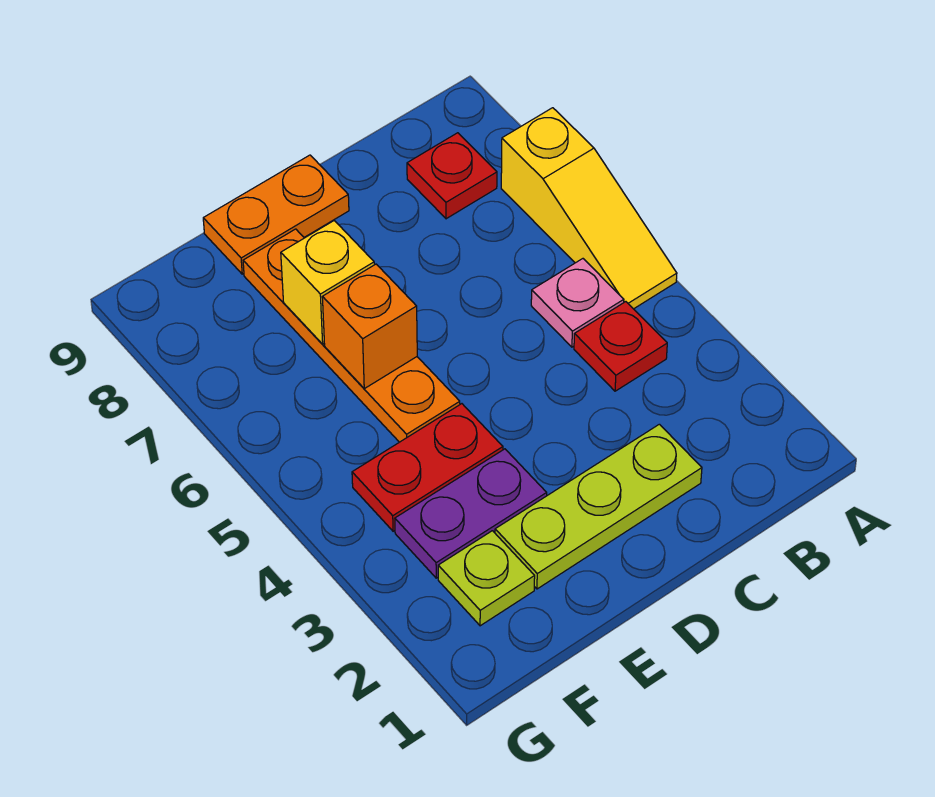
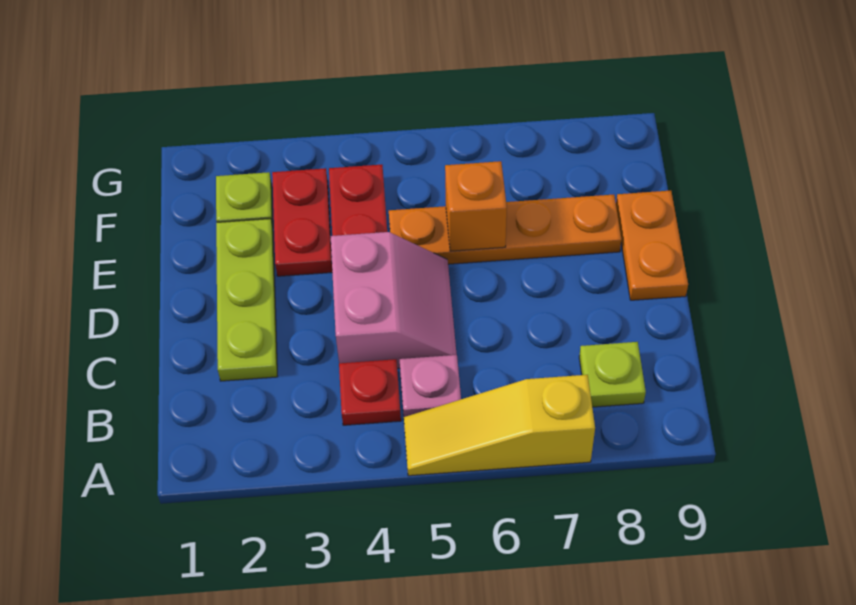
red plate B8 level 1 -> lime plate B8 level 1
none -> pink slope C4:D5 level 1 top 4
purple plate E3:F3 level 1 -> red plate E3:F3 level 1
yellow brick E7 level 2 -> none

